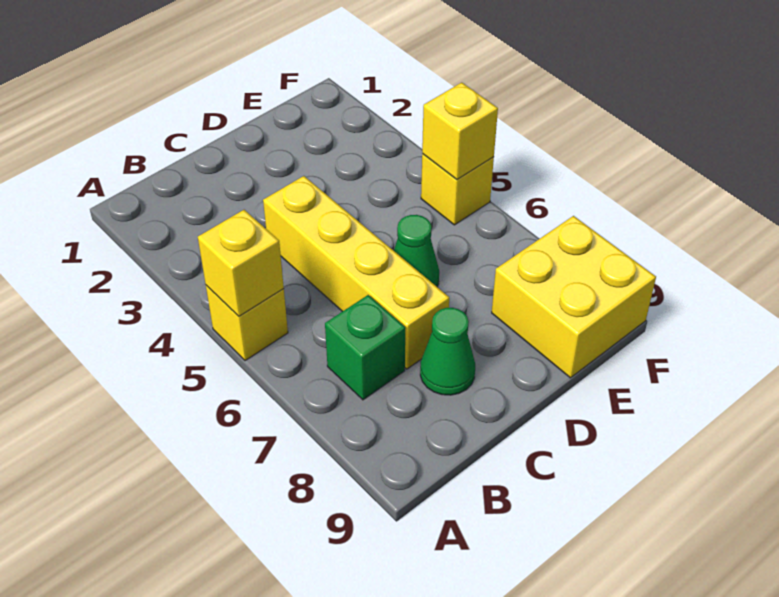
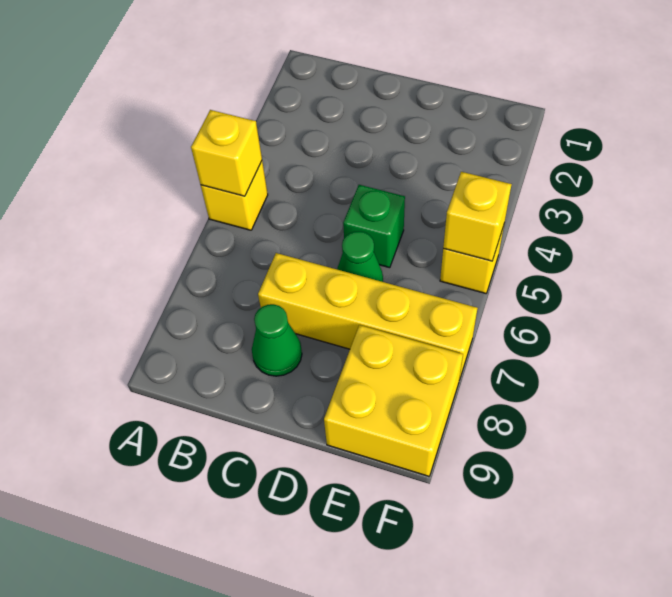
green brick B7 level 1 -> green brick D5 level 1
yellow brick C4:C7 level 1 -> yellow brick C7:F7 level 1

